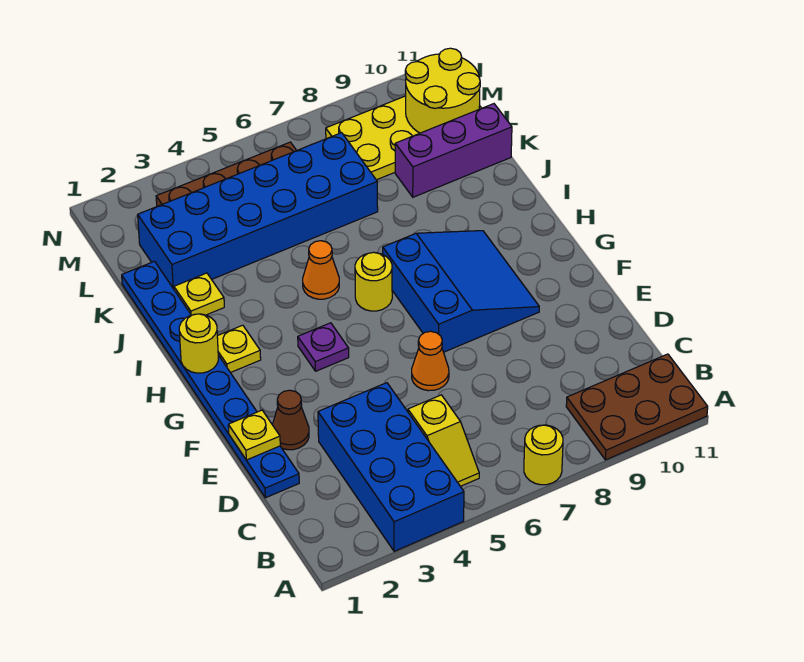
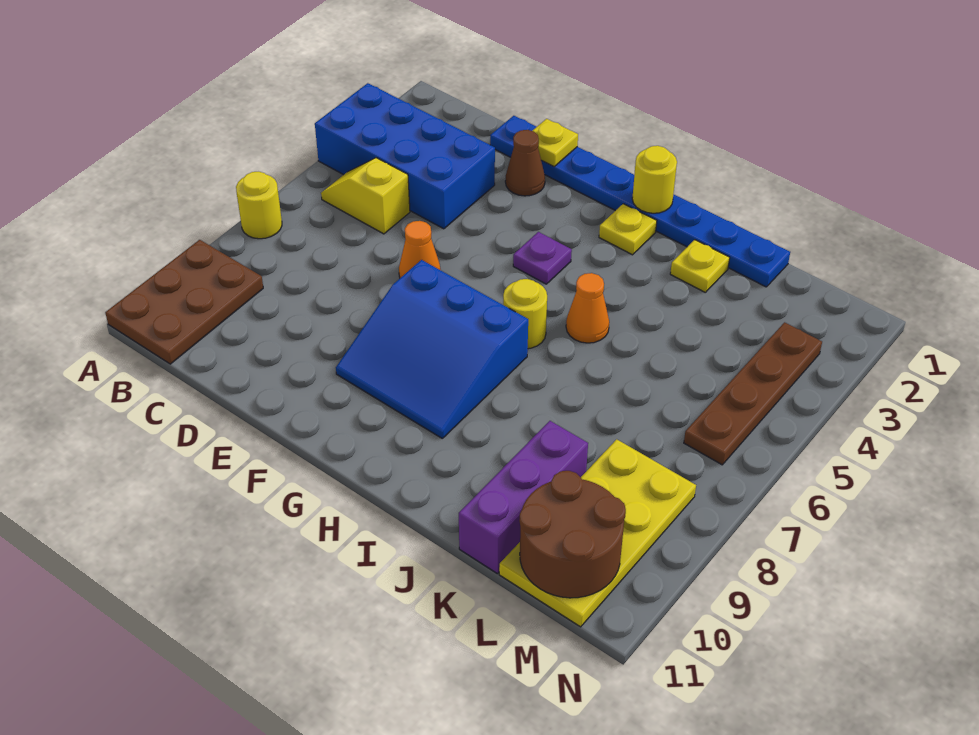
blue brick K2:L7 level 1 -> none
yellow round brick L10:M11 level 2 -> brown round brick L10:M11 level 2

